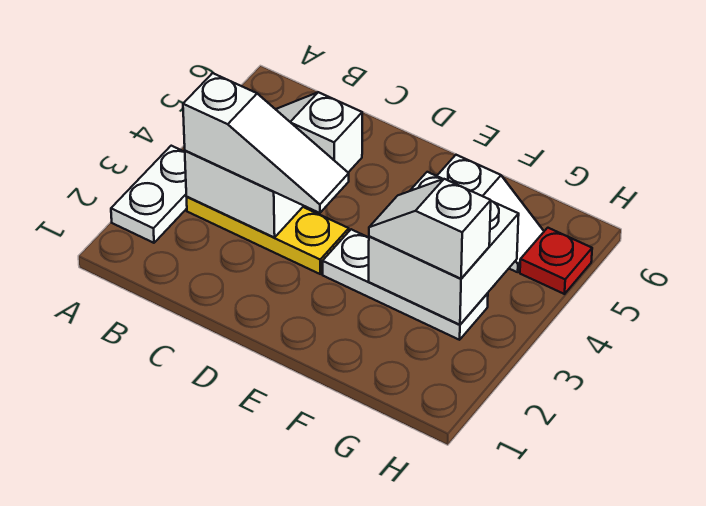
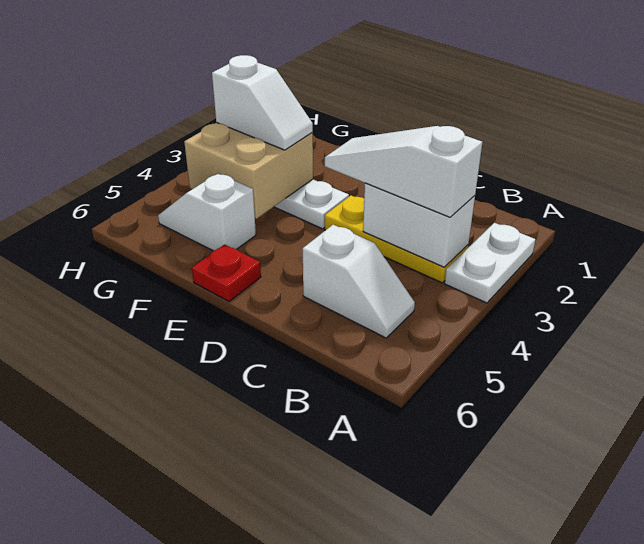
white brick F3:G4 level 2 -> tan brick F3:G4 level 2
red plate H5 level 1 -> red plate E6 level 1

